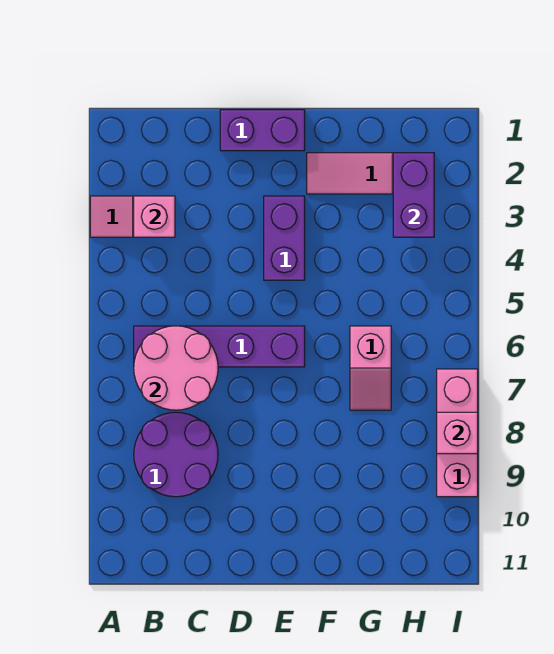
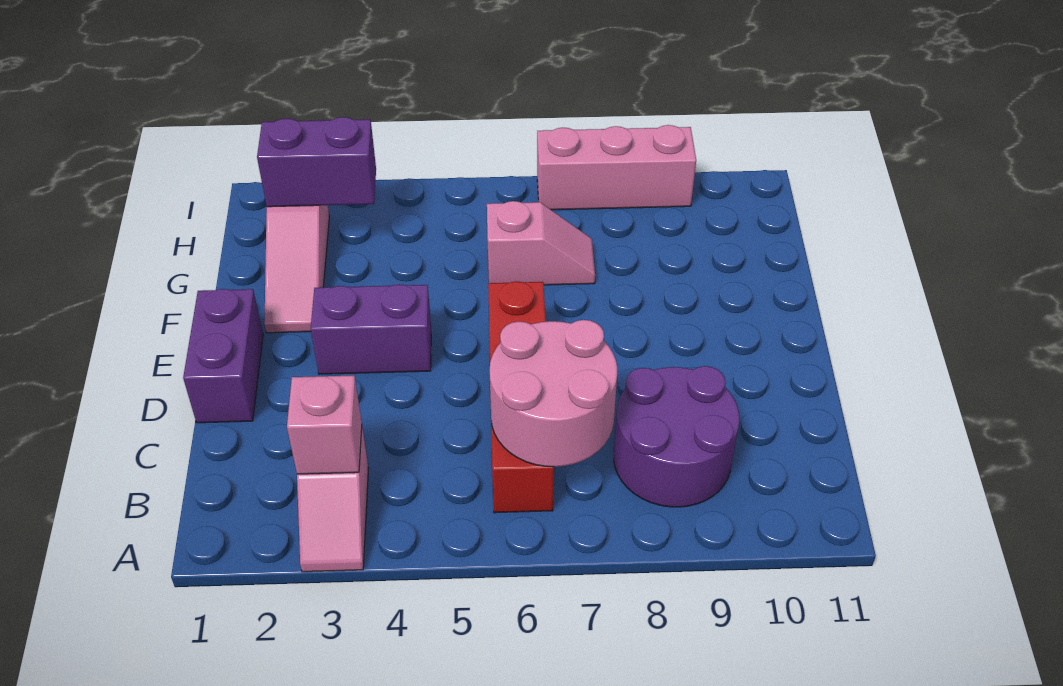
purple brick B6:E6 level 1 -> red brick B6:E6 level 1
pink brick I8 level 2 -> none

